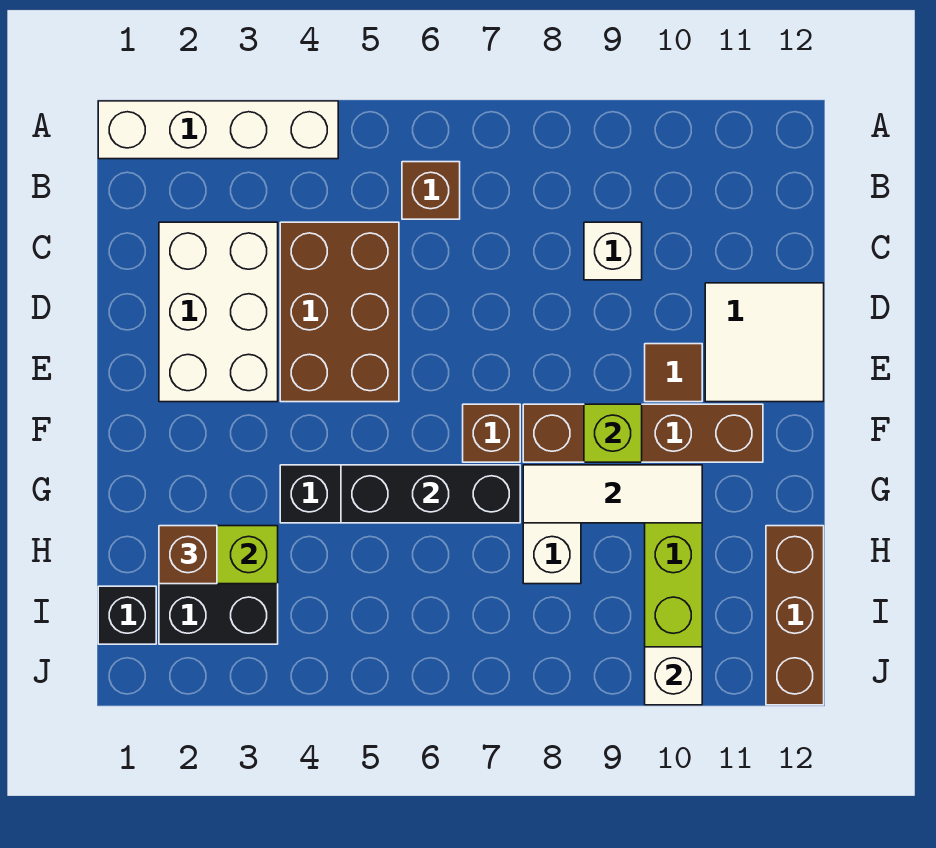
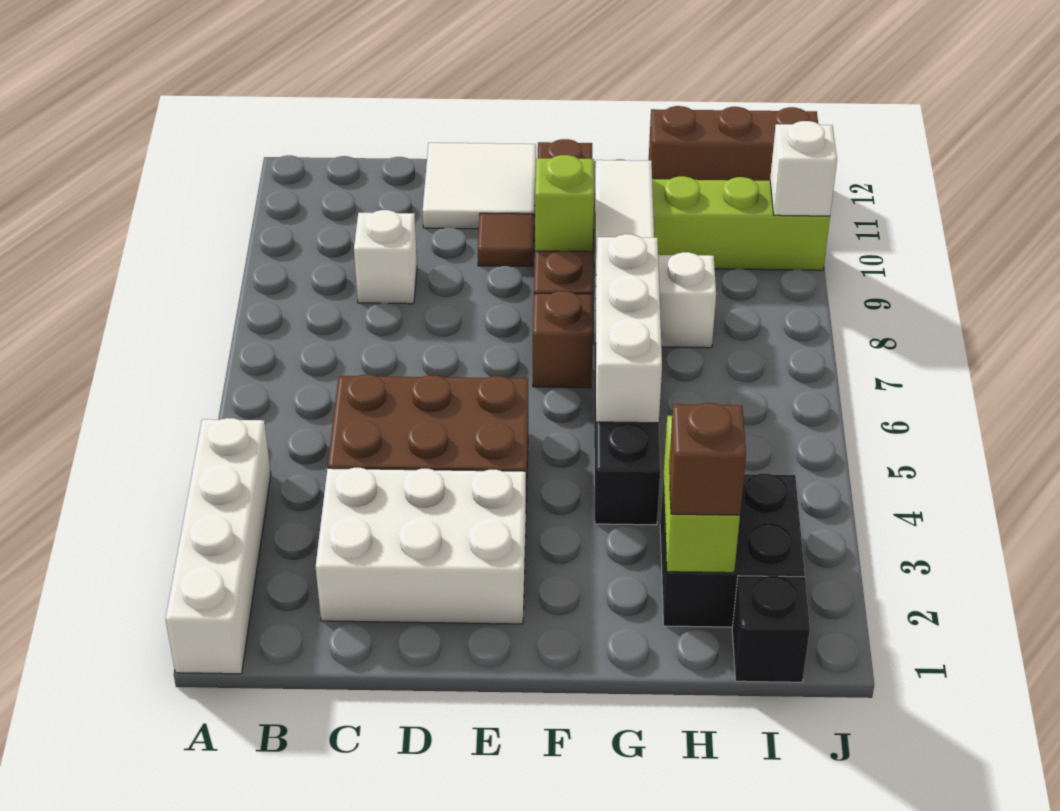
brown brick B6 level 1 -> none
black brick G5:G7 level 2 -> white brick G5:G7 level 2

